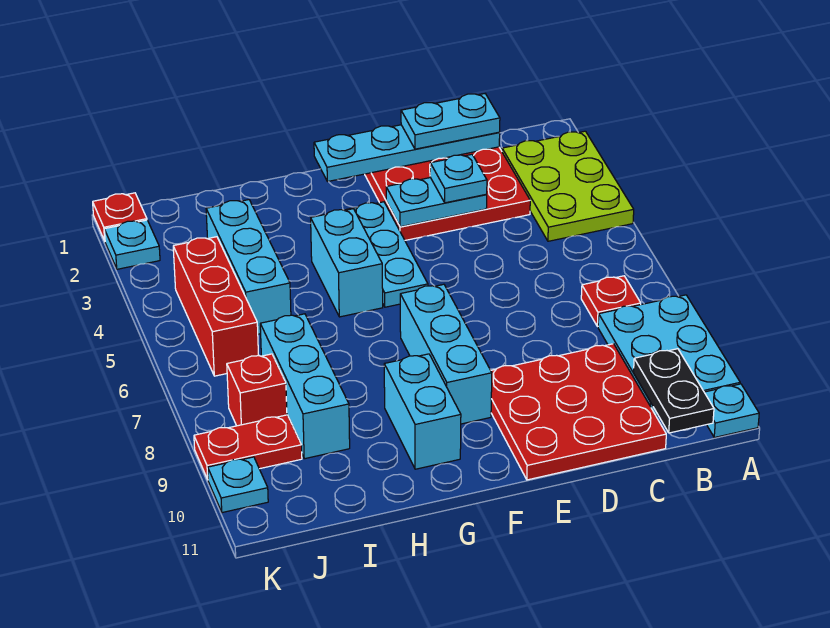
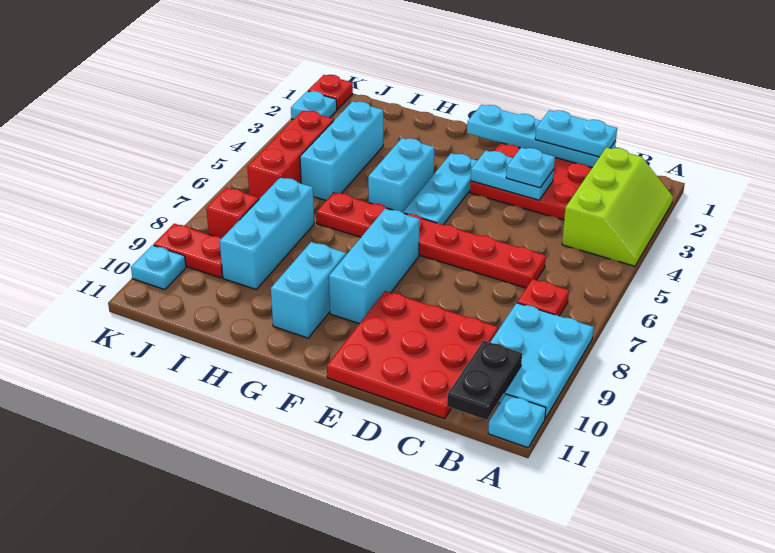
lime plate A2:B4 level 1 -> lime slope A2:B4 level 1 top B
none -> red plate C6:H6 level 1

